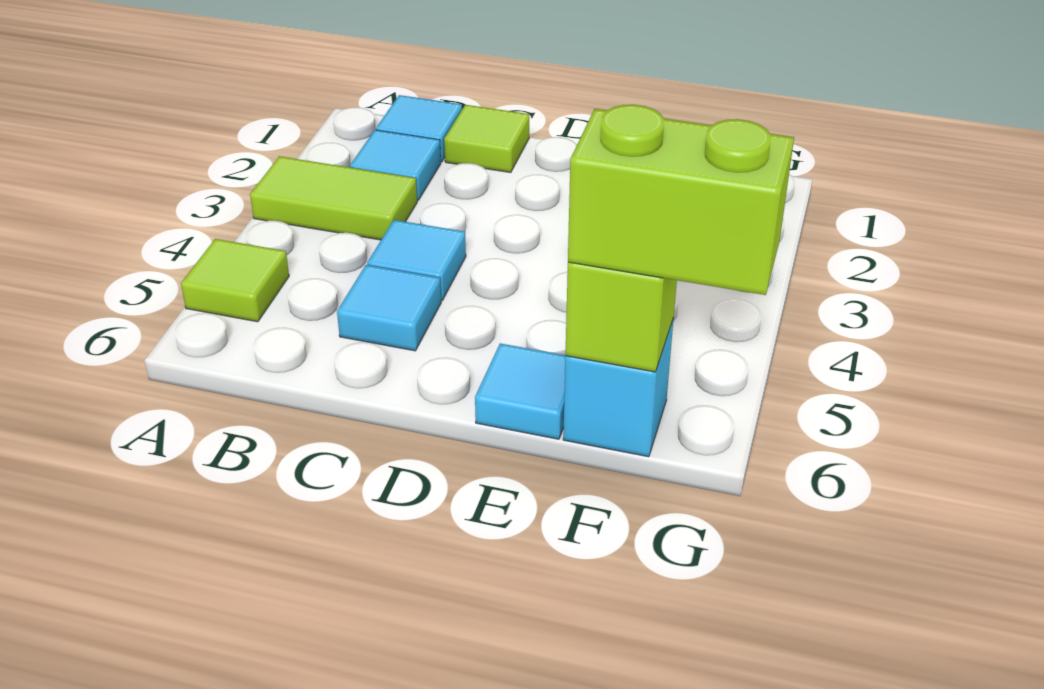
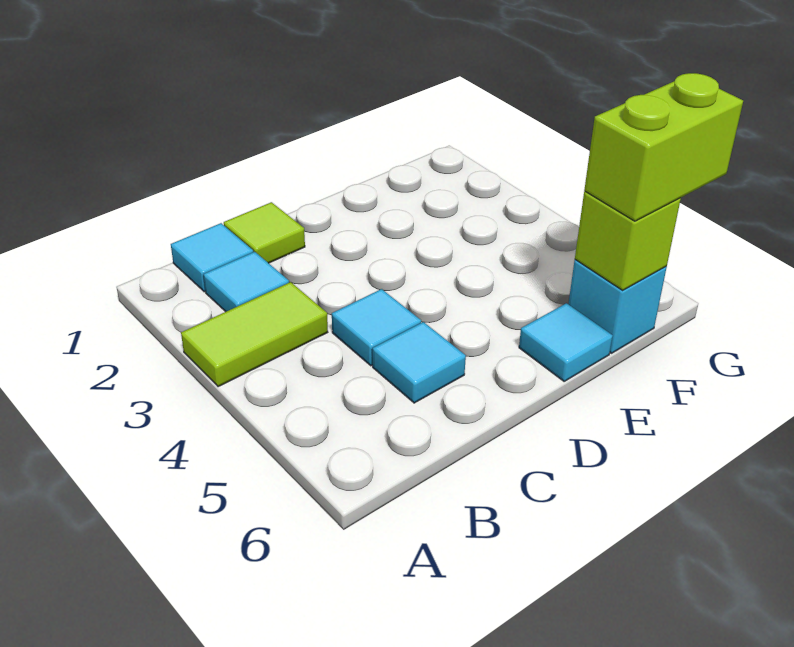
lime tile A5 level 1 -> none

